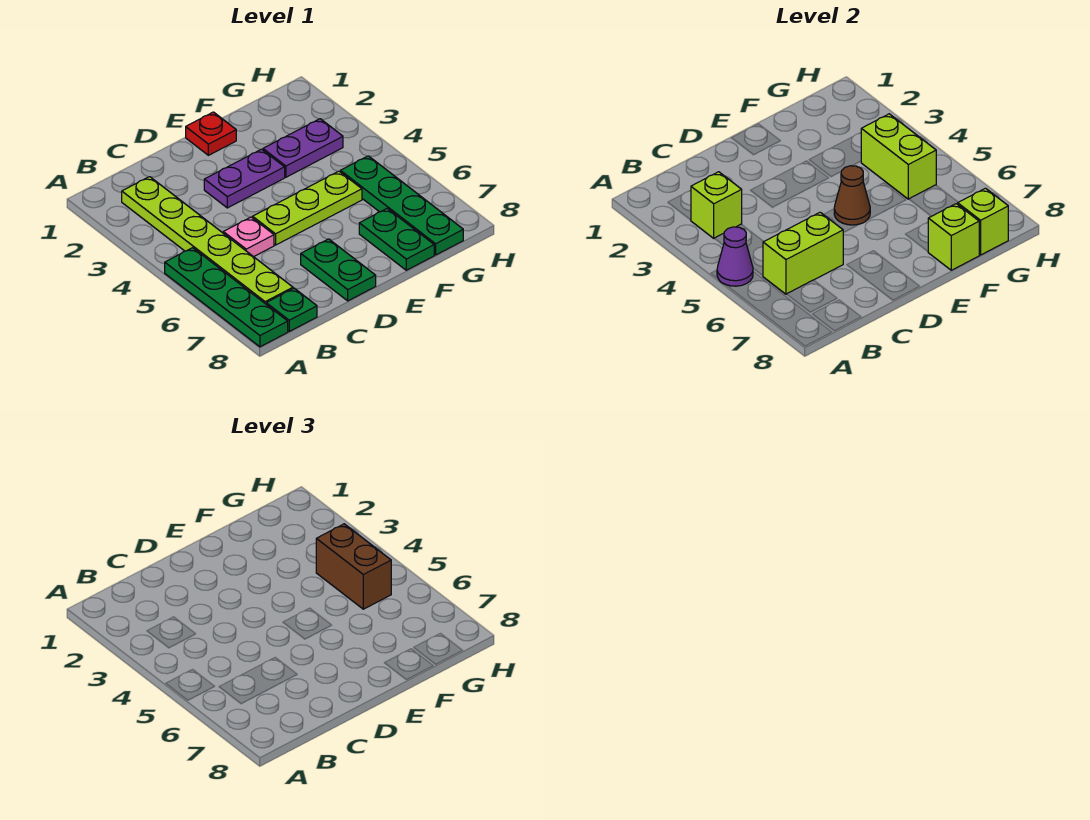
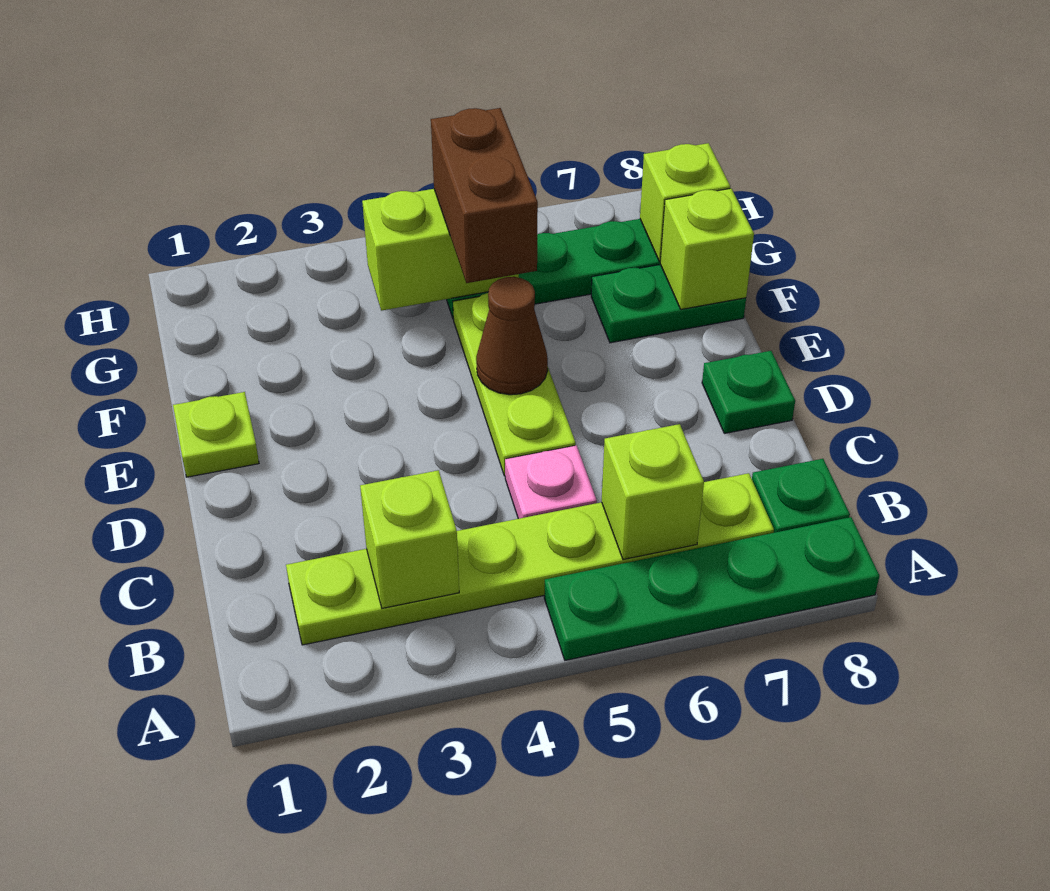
purple cone A5 level 2 -> none
lime brick B6:C6 level 2 -> lime brick B6 level 2
purple plate D3:E3 level 1 -> none
green plate D7:D8 level 1 -> green plate D8 level 1
red plate E1 level 1 -> lime plate E1 level 1
purple plate F3:G3 level 1 -> none
brown brick G4:G5 level 3 -> brown brick F5:G5 level 3

